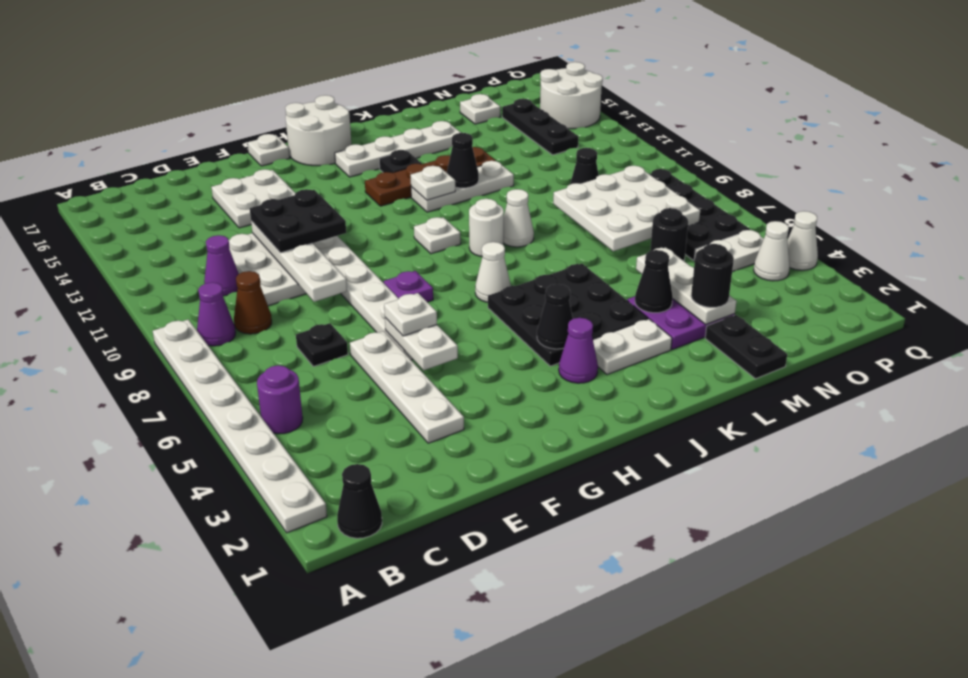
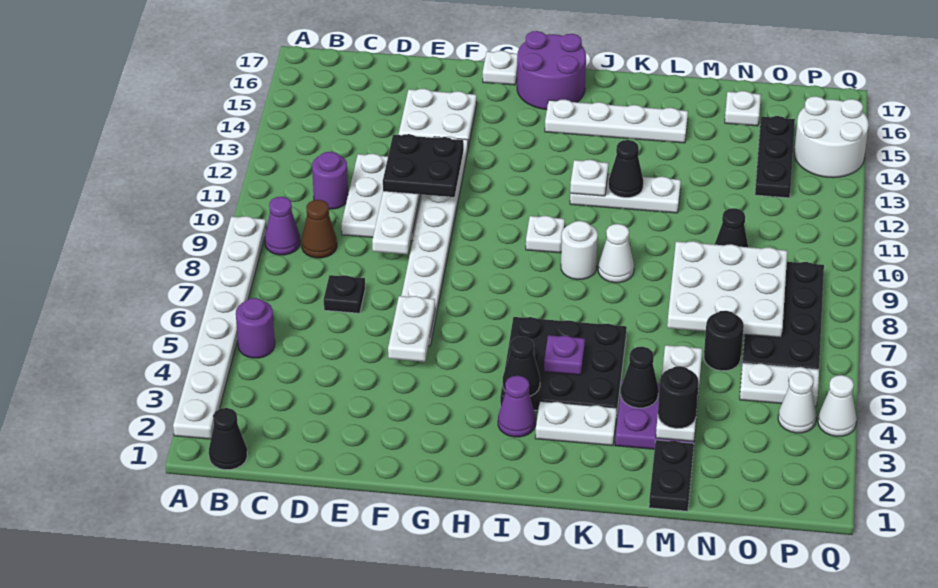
purple cone C11 level 1 -> purple round brick C11 level 1
white plate E3:E6 level 1 -> none
white plate F6 level 3 -> none
purple plate G8 level 1 -> purple plate J5 level 2
white round brick H16:I17 level 1 -> purple round brick H16:I17 level 1
white cone I7 level 1 -> none
brown plate I13:L13 level 1 -> none
black plate J14 level 1 -> none

